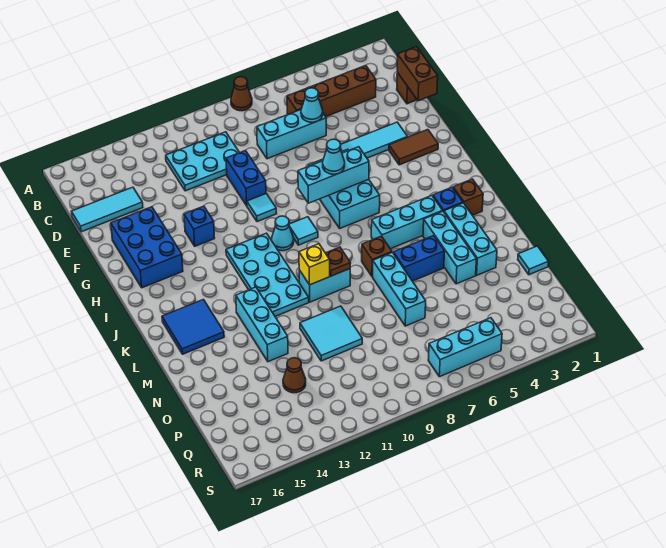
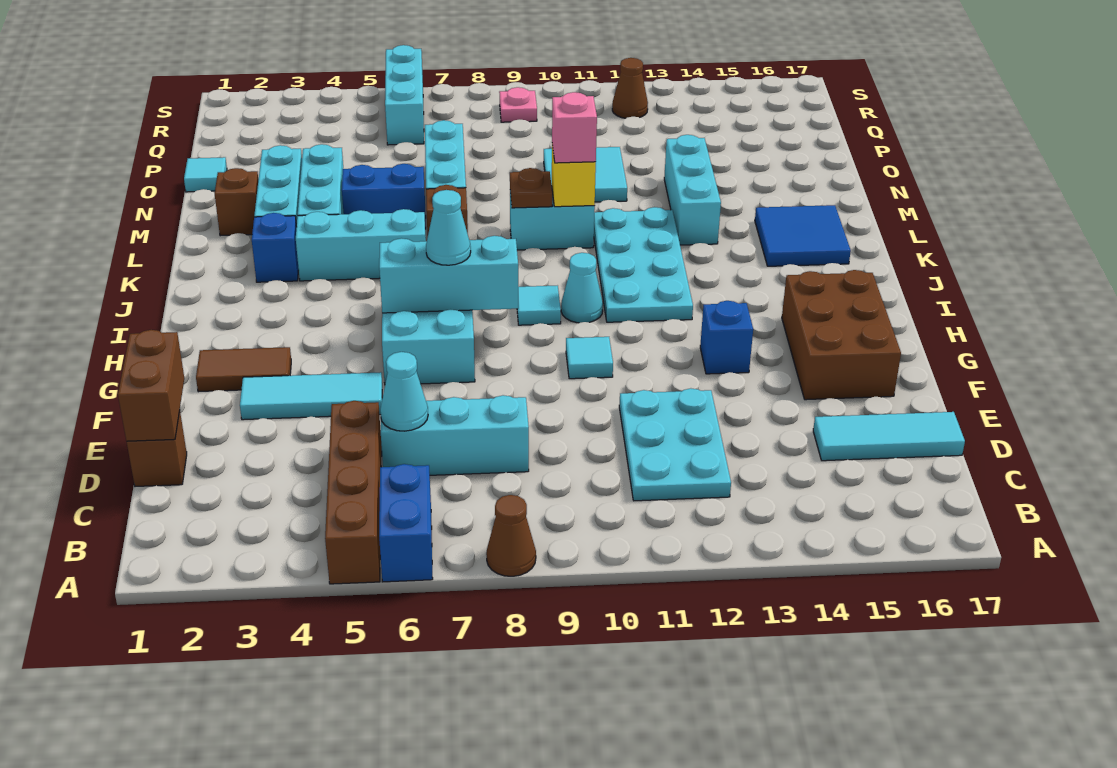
brown brick C3:C6 level 1 -> brown brick A5:D5 level 1
cyan plate C10:D12 level 1 -> cyan plate C11:E12 level 1
blue brick E10:F10 level 1 -> blue brick A6:B6 level 1
blue brick F15:H16 level 1 -> brown brick F15:H16 level 1
brown brick K2 level 1 -> brown brick M2 level 1
none -> pink brick L10 level 3
brown cone P13 level 1 -> brown cone R12 level 1
cyan brick R5:R7 level 1 -> cyan brick Q6:S6 level 1
none -> pink plate R9 level 1

